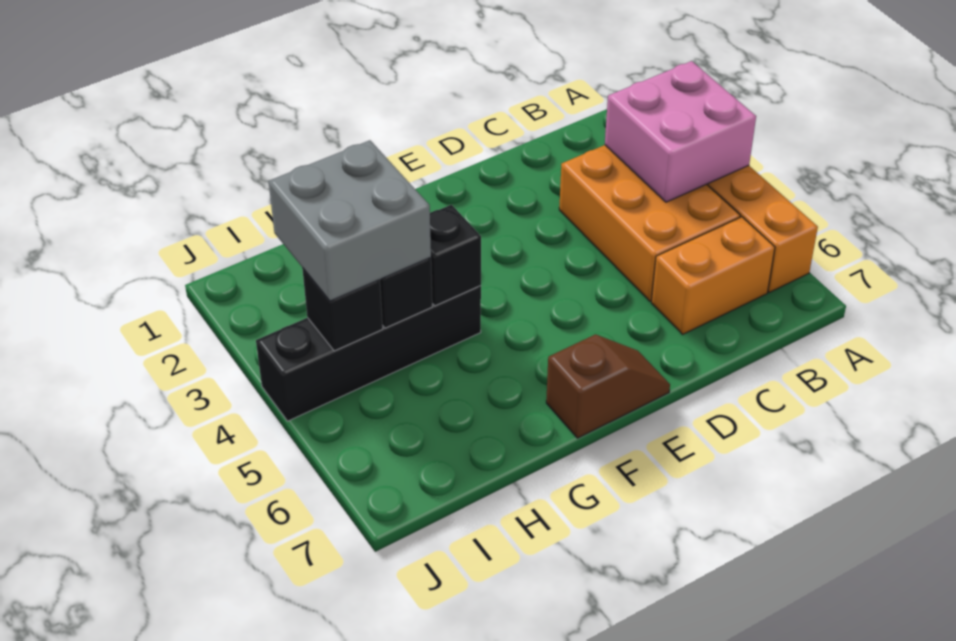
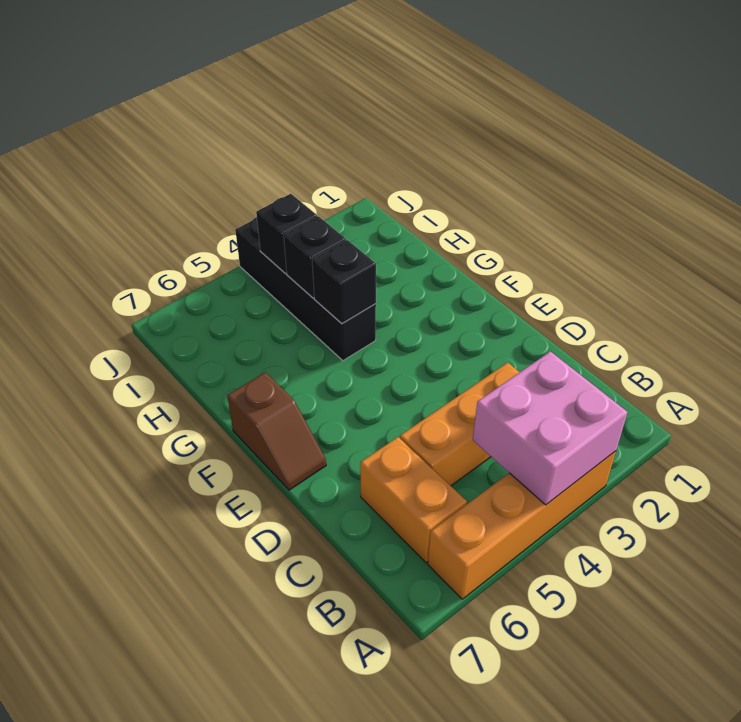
orange brick B3:C5 level 1 -> orange brick C3:C5 level 1
grey brick H3:I4 level 3 -> none

